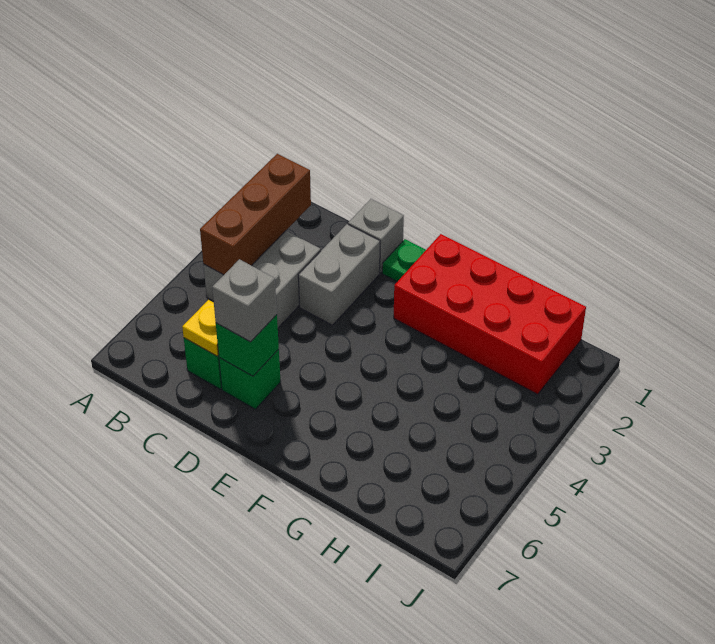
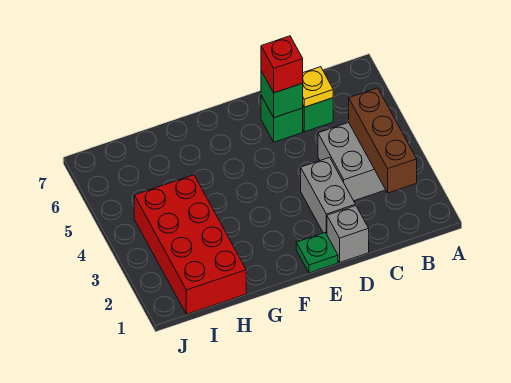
grey brick D6 level 3 -> red brick D6 level 3
red brick F1:I2 level 1 -> red brick H1:I4 level 1

